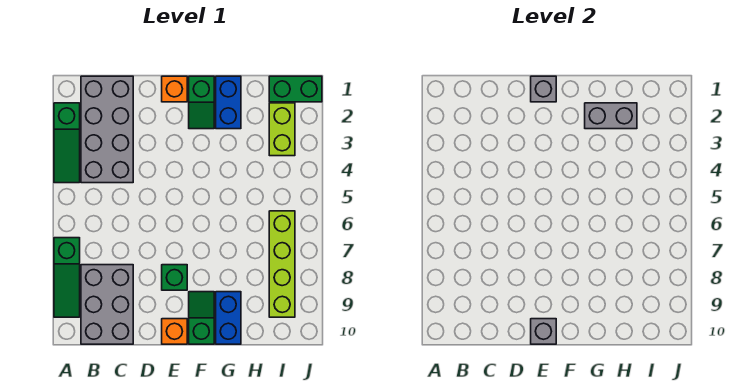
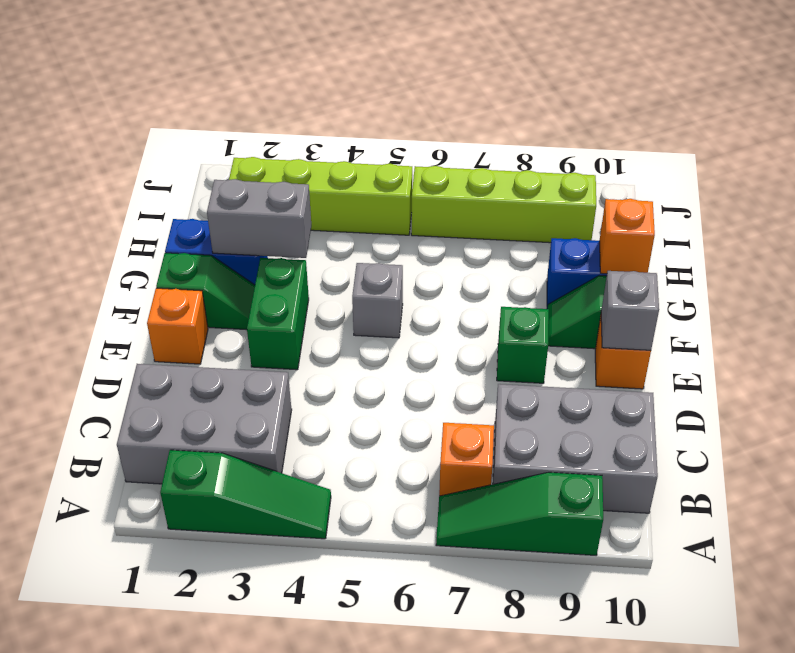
green slope A7:A9 level 1 top 7 -> green slope A7:A9 level 1 top 9
grey brick B1:C4 level 1 -> grey brick B1:C3 level 1
none -> orange brick B7 level 1
grey brick E1 level 2 -> grey brick F5 level 1
grey brick G2:H2 level 2 -> grey brick G2:G3 level 2
none -> orange brick G10 level 2
green brick I1:J1 level 1 -> green brick E3:F3 level 1
lime brick I2:I3 level 1 -> lime brick I2:I5 level 1

